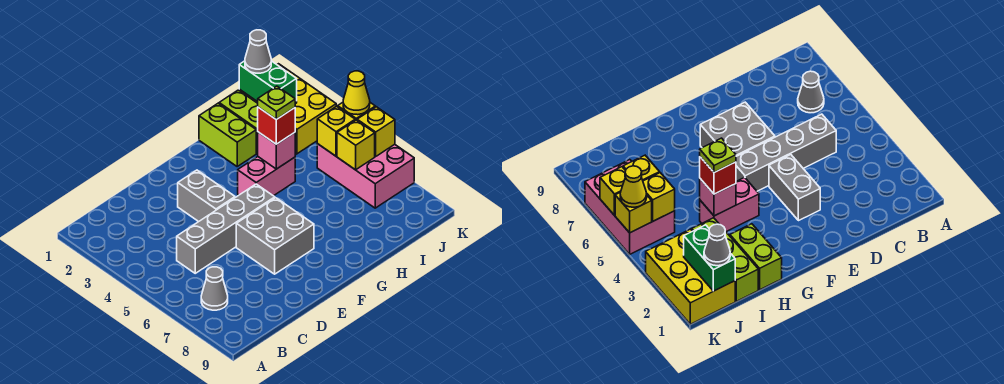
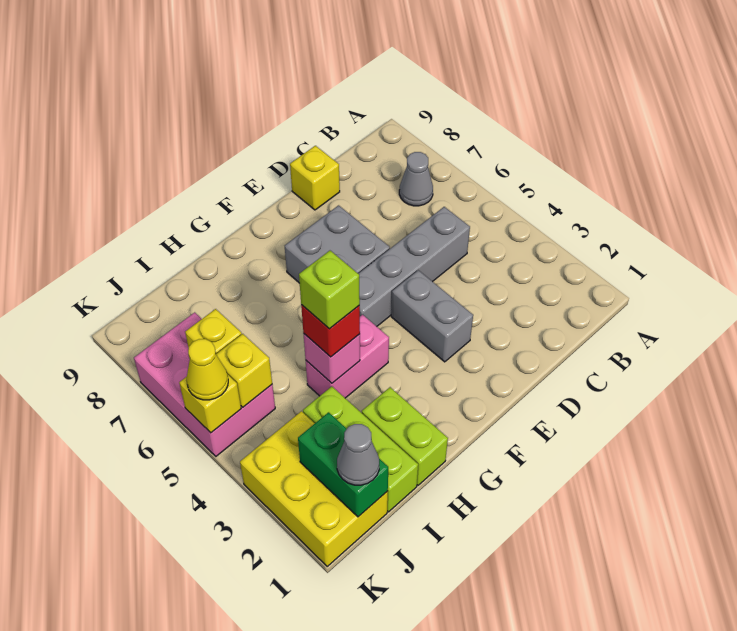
lime plate H4 level 4 -> lime brick H4 level 4
yellow brick K6 level 2 -> yellow brick D9 level 1

